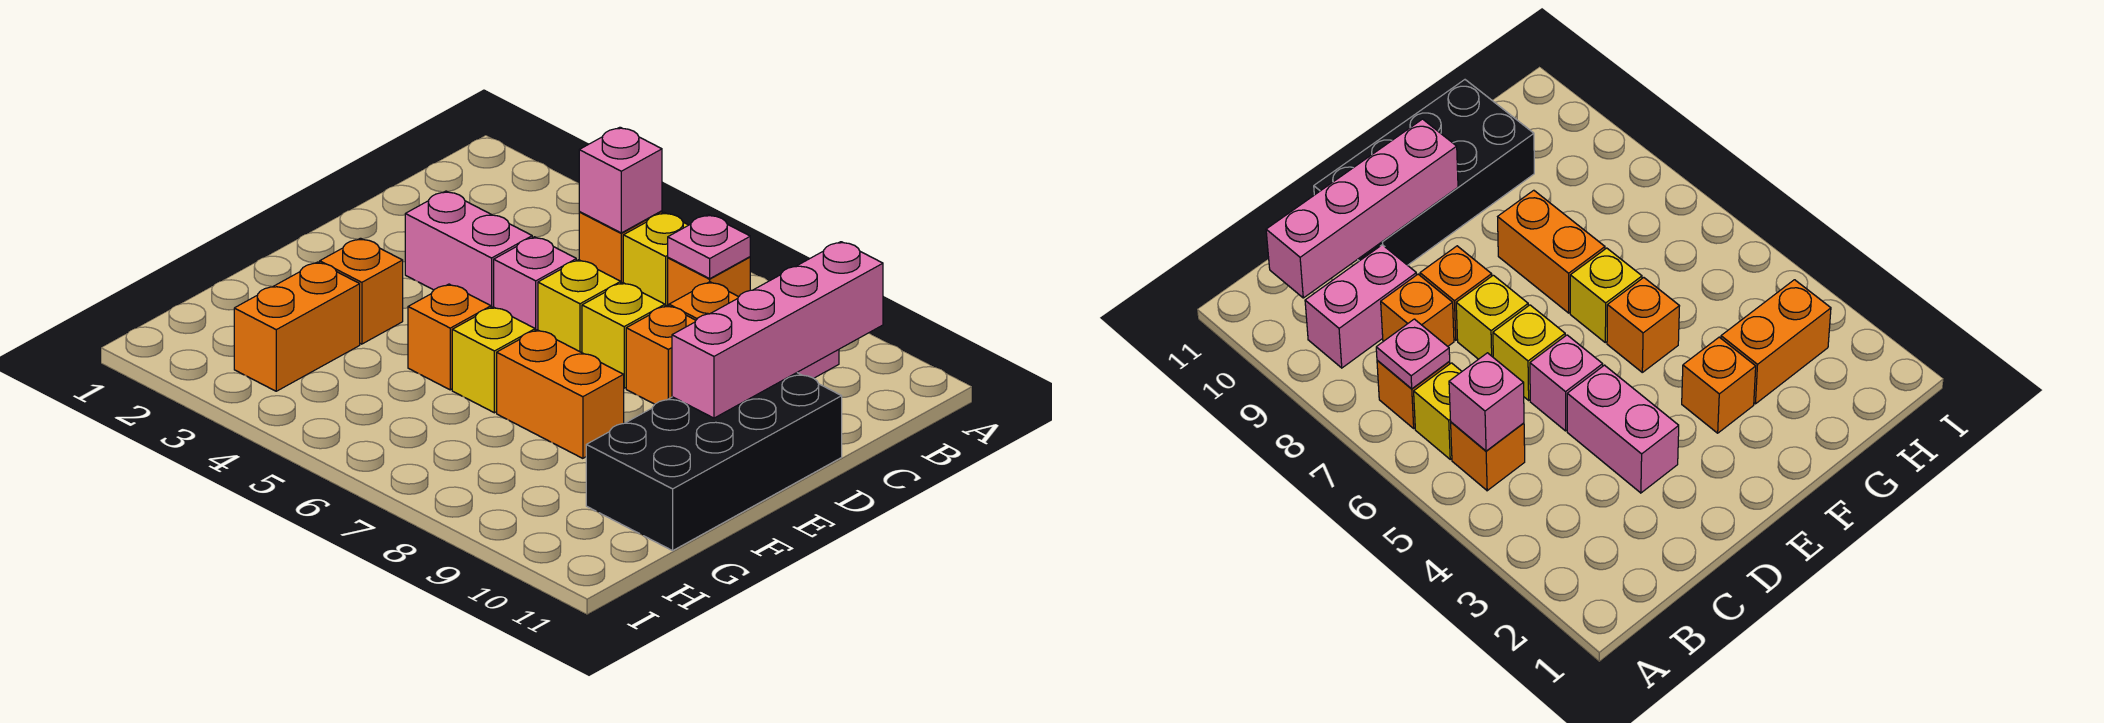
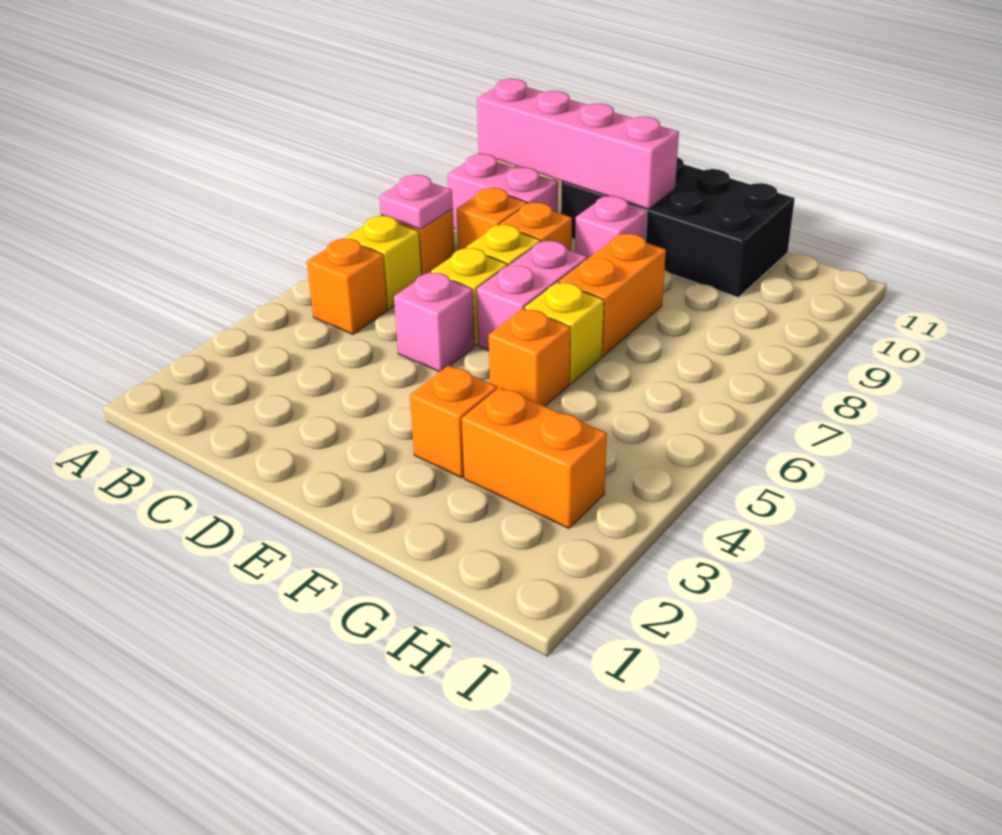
pink brick B5 level 2 -> pink brick E9 level 1
pink brick D3:D4 level 1 -> pink brick E6:E7 level 1

